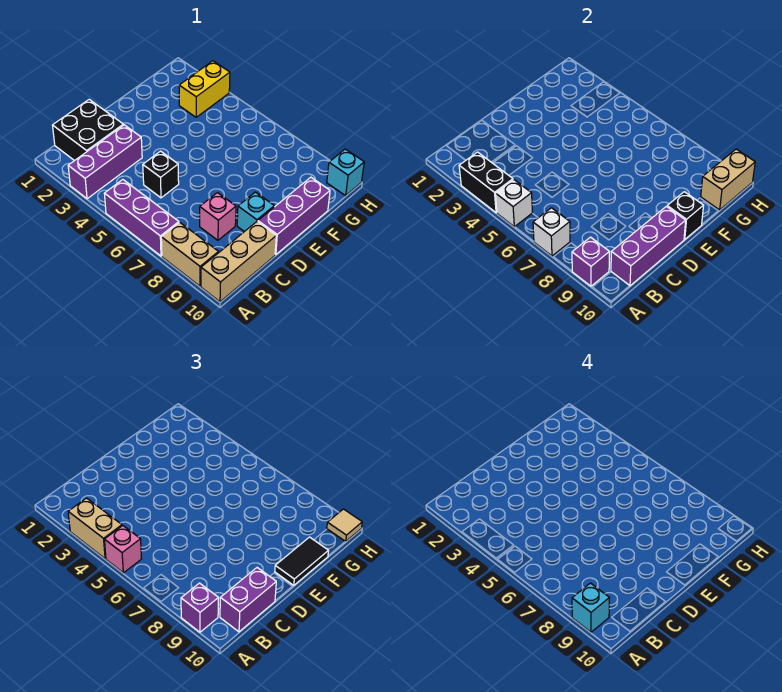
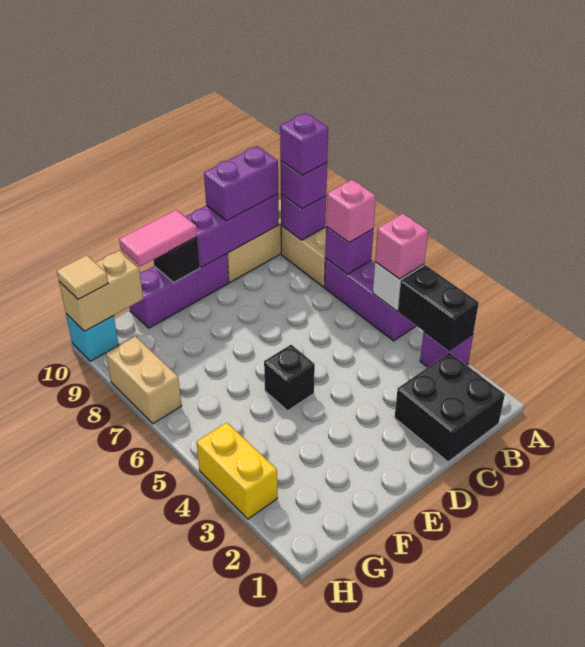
purple brick A3:C3 level 1 -> purple brick A3 level 1
tan brick A3:A4 level 3 -> tan brick H7:H8 level 1
white brick A7 level 2 -> purple brick A7 level 2
cyan brick A9 level 4 -> purple brick A9 level 4
black brick C5 level 1 -> black brick E5 level 1
pink brick C8 level 1 -> pink brick A7 level 3
cyan brick D9 level 1 -> none
black tile E10:F10 level 3 -> pink tile E10:F10 level 3
yellow brick G3:H3 level 1 -> yellow brick H3:H4 level 1

